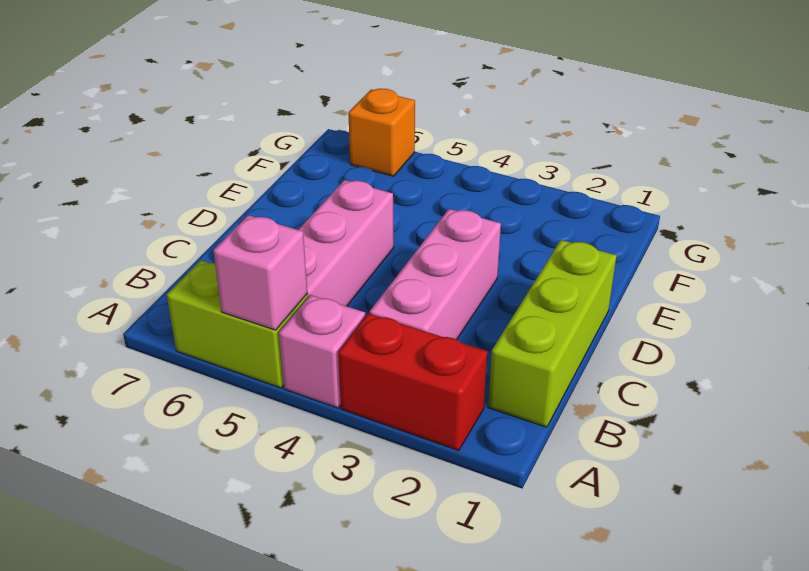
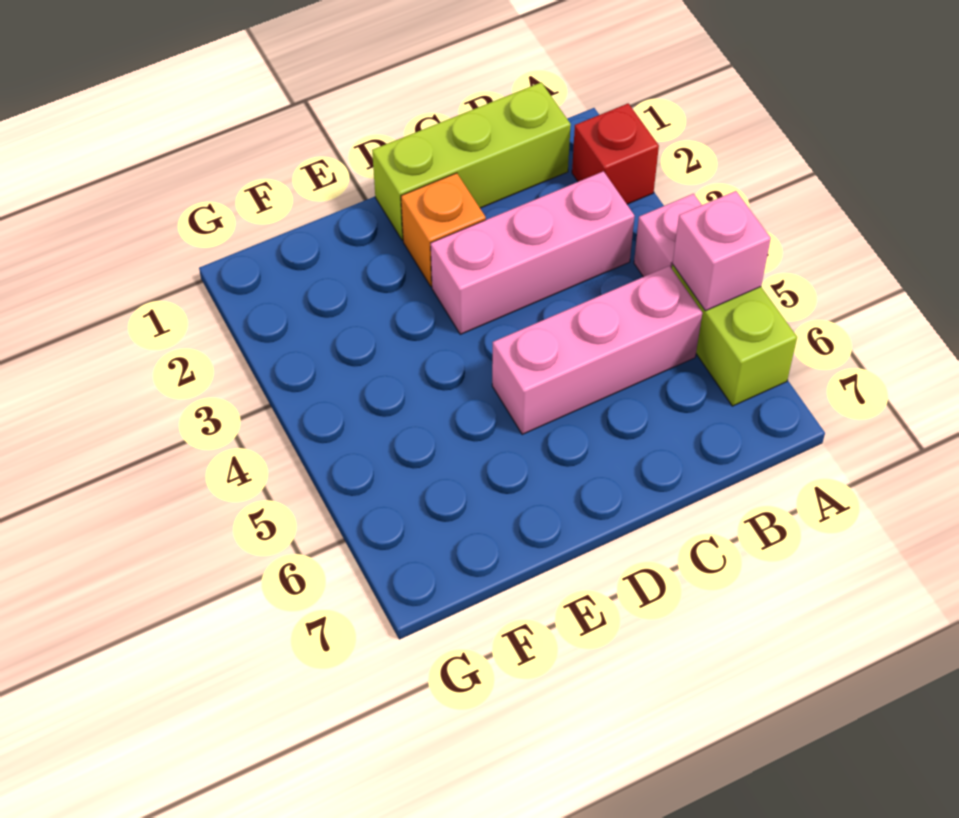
red brick A2:A3 level 1 -> red brick A2 level 1
orange brick G6 level 1 -> orange brick D2 level 1

